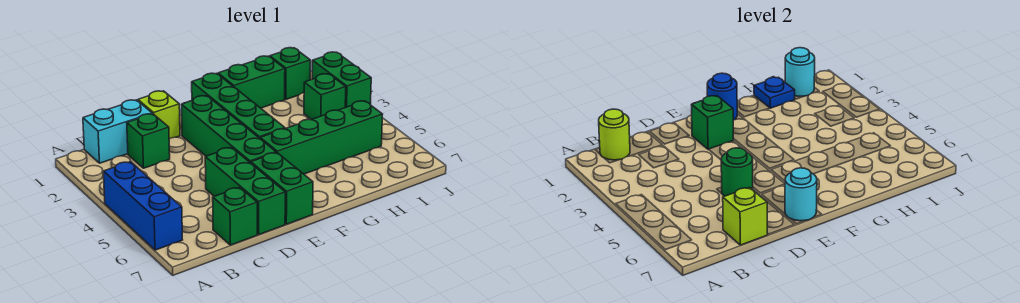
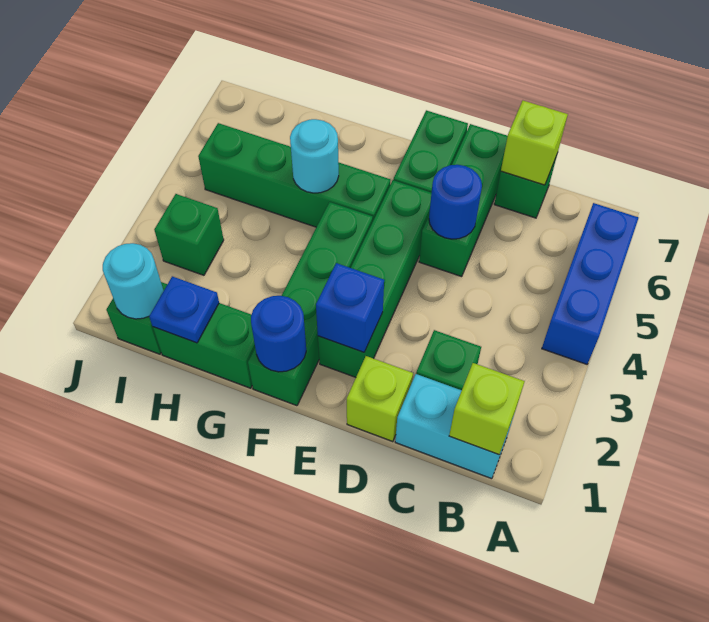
lime round brick B1 level 2 -> lime brick B1 level 2
green round brick D5 level 2 -> blue round brick D5 level 2
green brick E2 level 2 -> blue brick E2 level 2
cyan round brick E7 level 2 -> cyan round brick G5 level 2
green brick J2:J3 level 1 -> none

